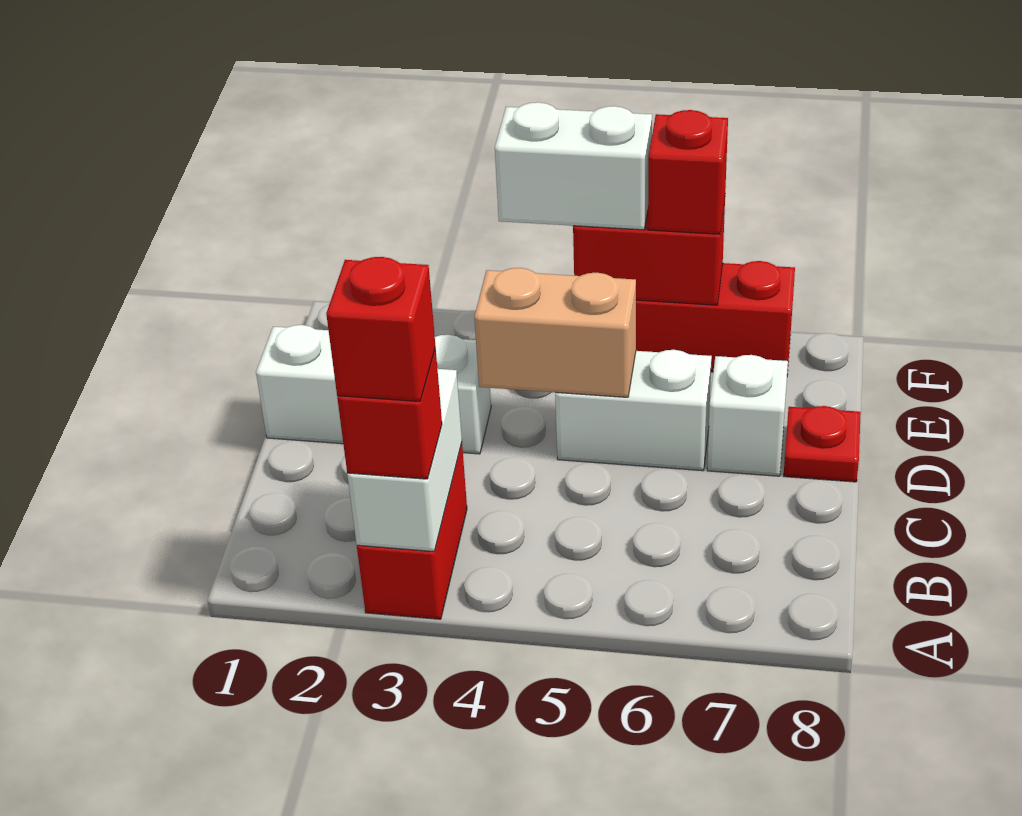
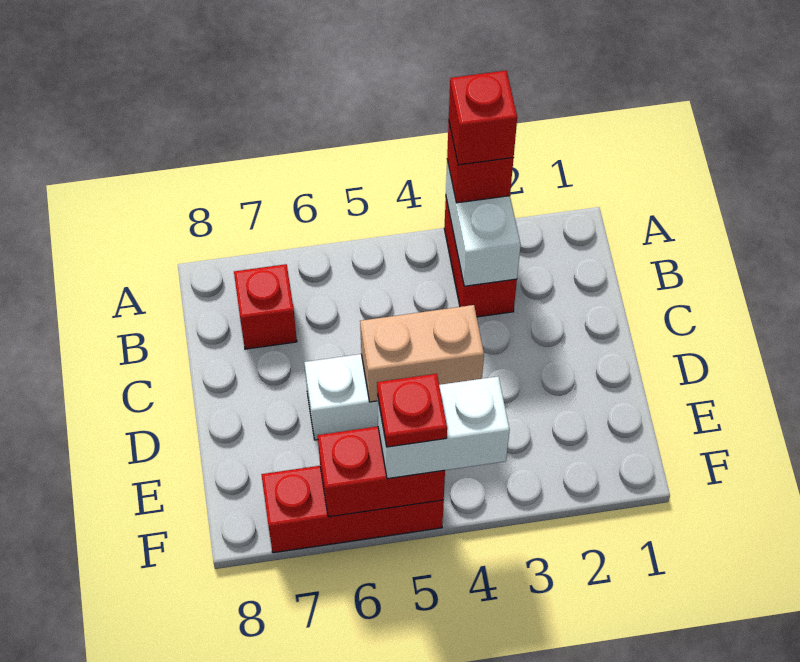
white brick D1:D3 level 1 -> none
white brick D7 level 1 -> none
red plate D8 level 1 -> red plate F5 level 4
red brick F6 level 3 -> red brick B7 level 1

